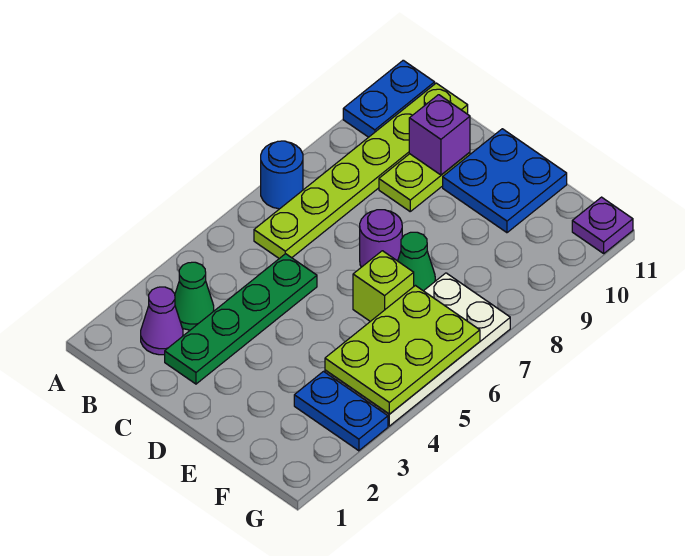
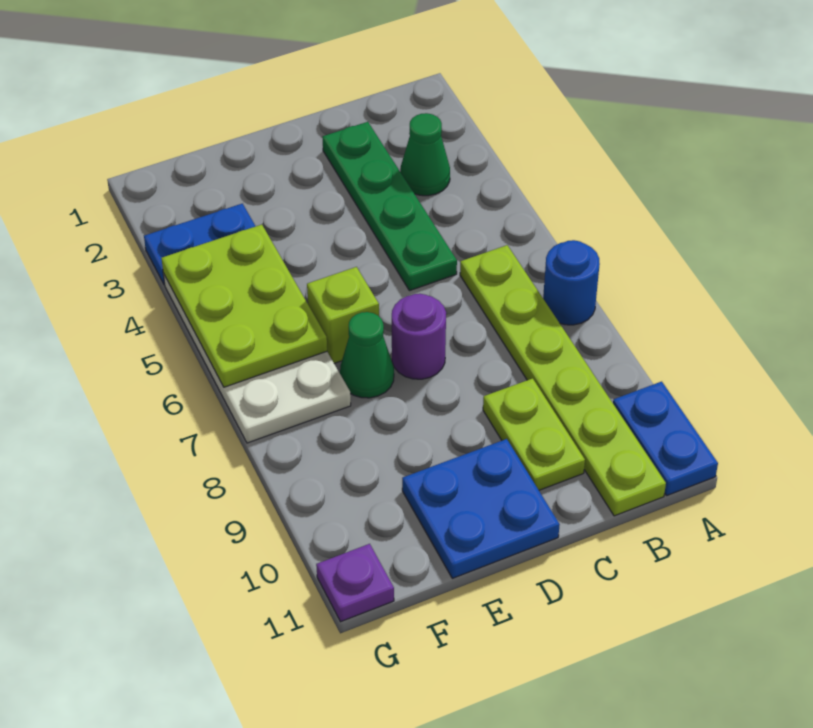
purple cone B2 level 1 -> none
purple brick C10 level 2 -> none

